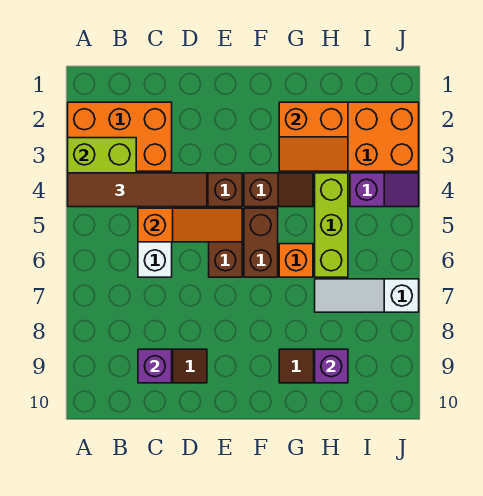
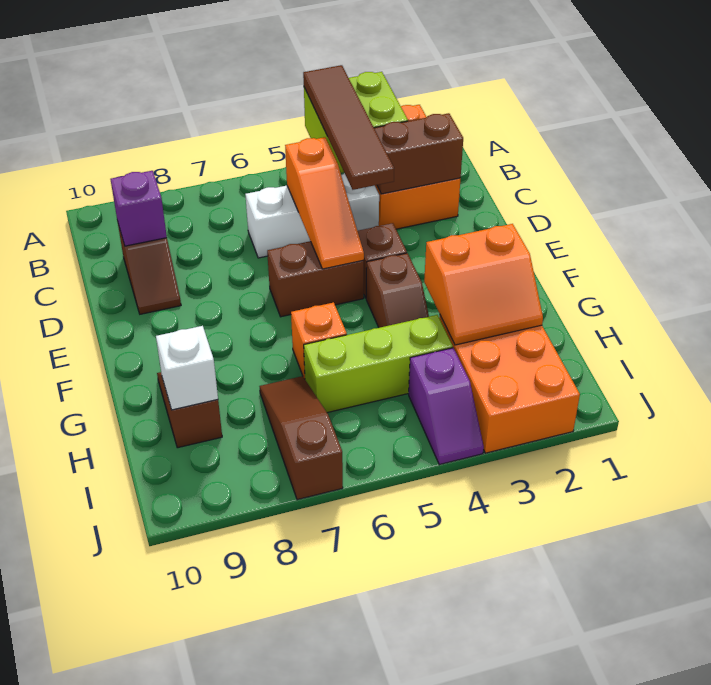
brown brick F5:F6 level 1 -> brown brick C2:C3 level 2
orange slope G2:H3 level 2 top 2 -> orange slope G2:H3 level 2 top G
white slope H7:J7 level 1 top J -> brown slope H7:J7 level 1 top J
purple brick H9 level 2 -> white brick H9 level 2

